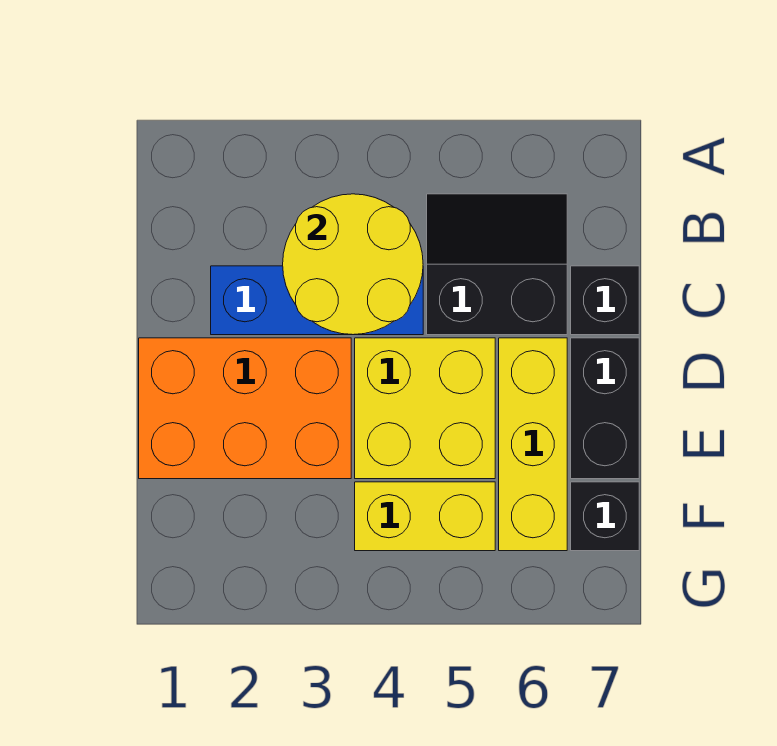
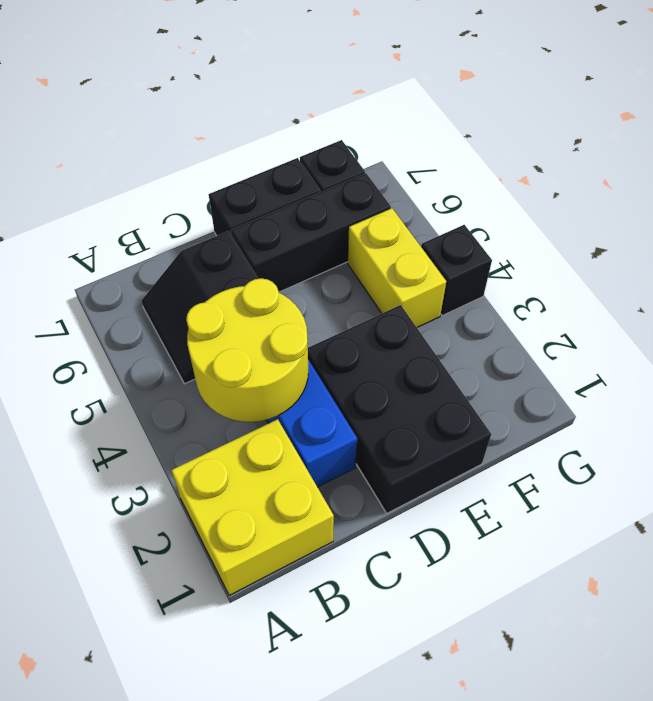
black brick C7 level 1 -> black brick G4 level 1
orange brick D1:E3 level 1 -> black brick D1:E3 level 1
yellow brick D4:E5 level 1 -> yellow brick A1:B2 level 1
yellow brick D6:F6 level 1 -> black brick D6:F6 level 1

